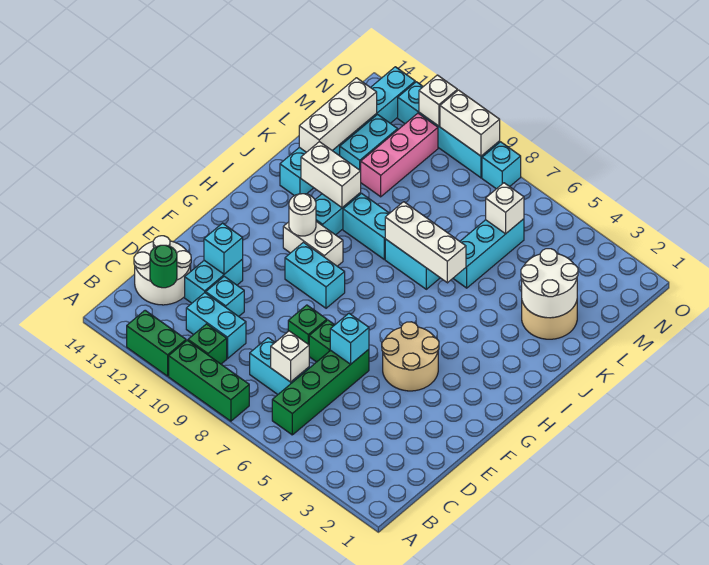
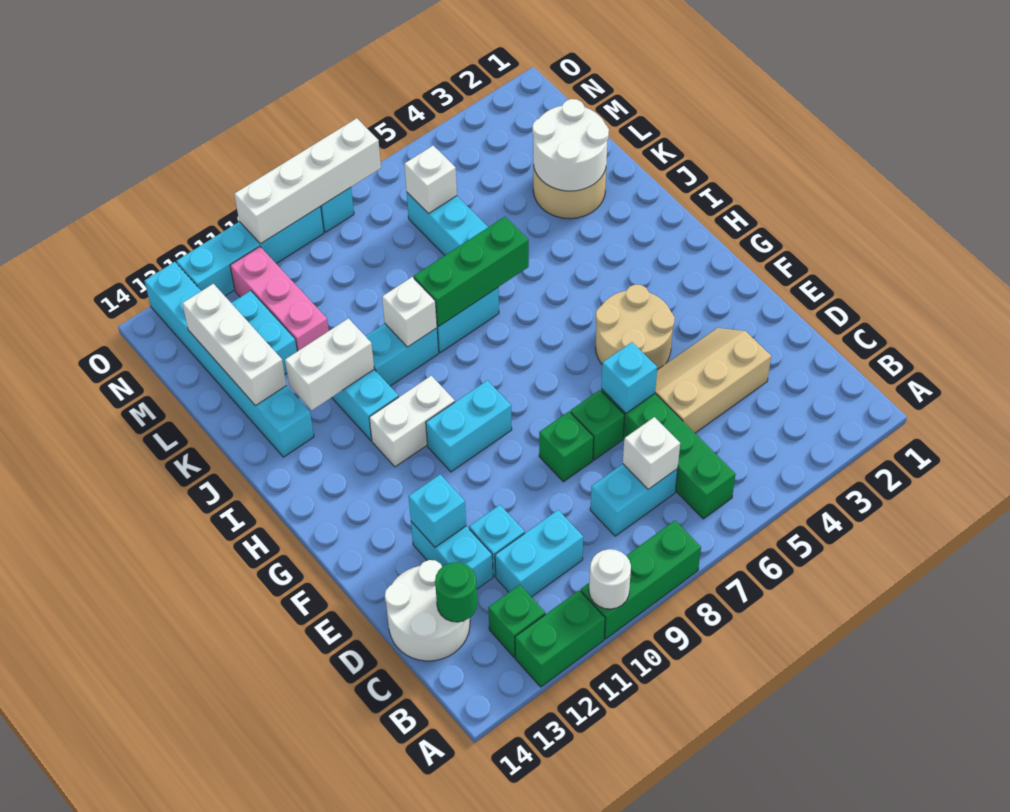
green brick B10 level 1 -> green brick B12 level 1
none -> tan slope D3:E5 level 1 top D
white round brick H11 level 2 -> white round brick A10 level 2
white brick J6:J8 level 2 -> green brick J6:J8 level 2
white brick O9:O10 level 2 -> white brick O7:O10 level 2
white brick O11 level 2 -> white brick J9 level 2

